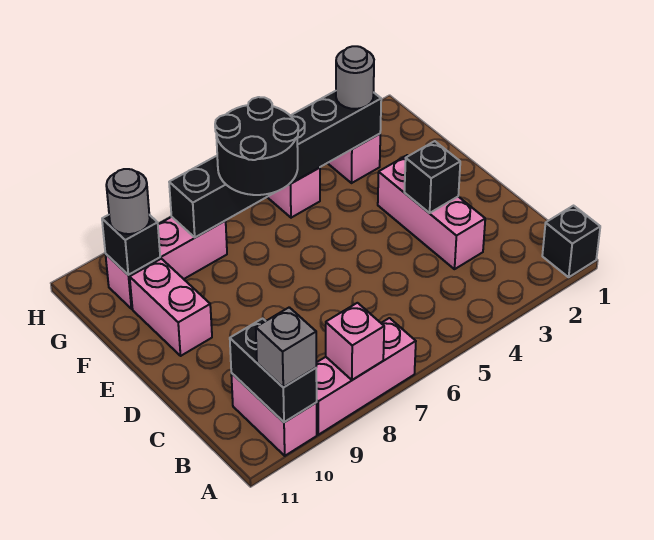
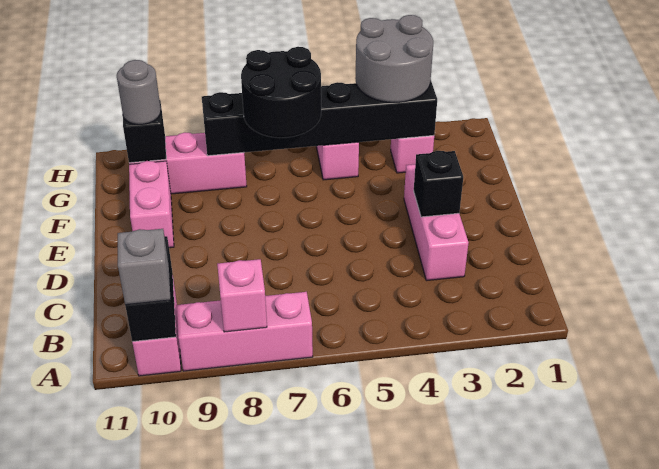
black brick A1 level 1 -> none
grey round brick G3 level 3 -> grey round brick G3:H4 level 3

